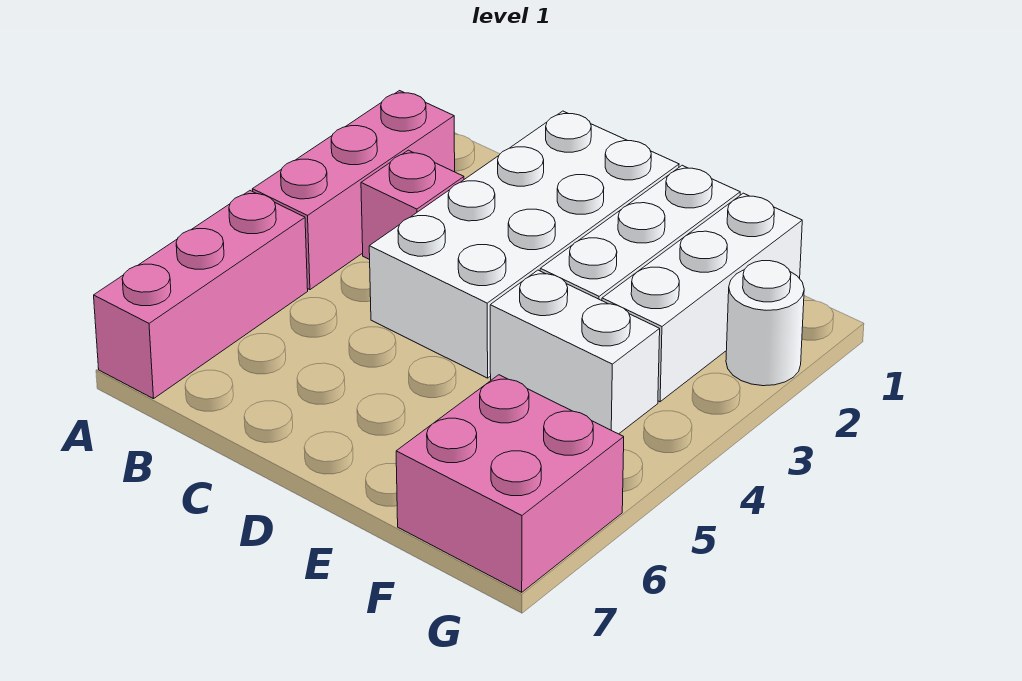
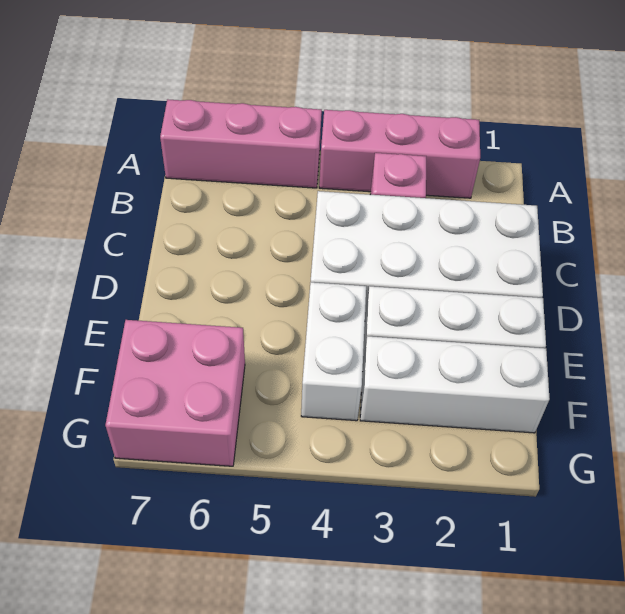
white round brick G2 level 1 -> none

